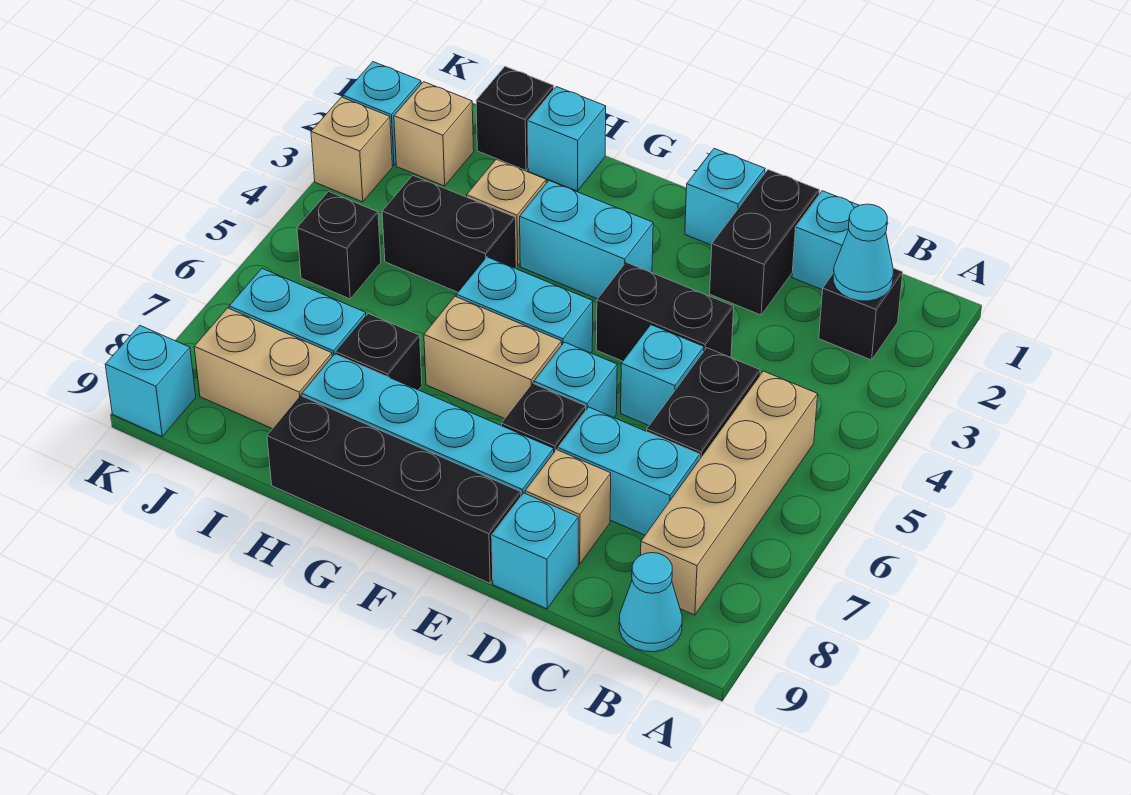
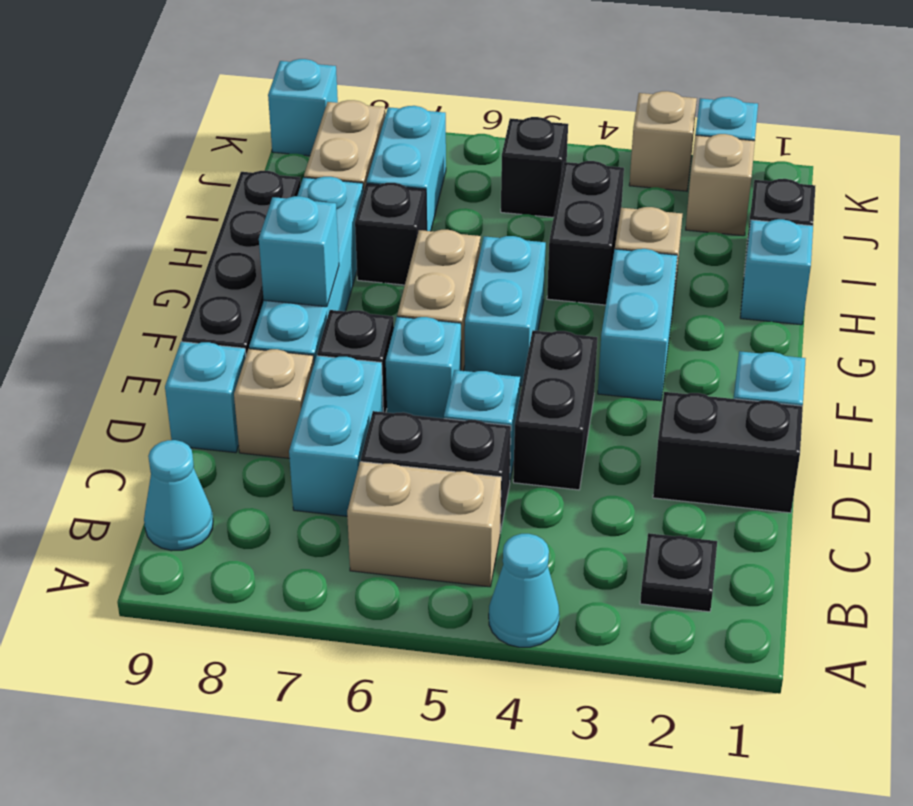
black brick B2 level 1 -> black plate B2 level 1
cyan cone B2 level 2 -> cyan cone A4 level 1
tan brick B5:B8 level 1 -> tan brick B5:B6 level 1
cyan brick C1 level 1 -> cyan brick F8 level 2

